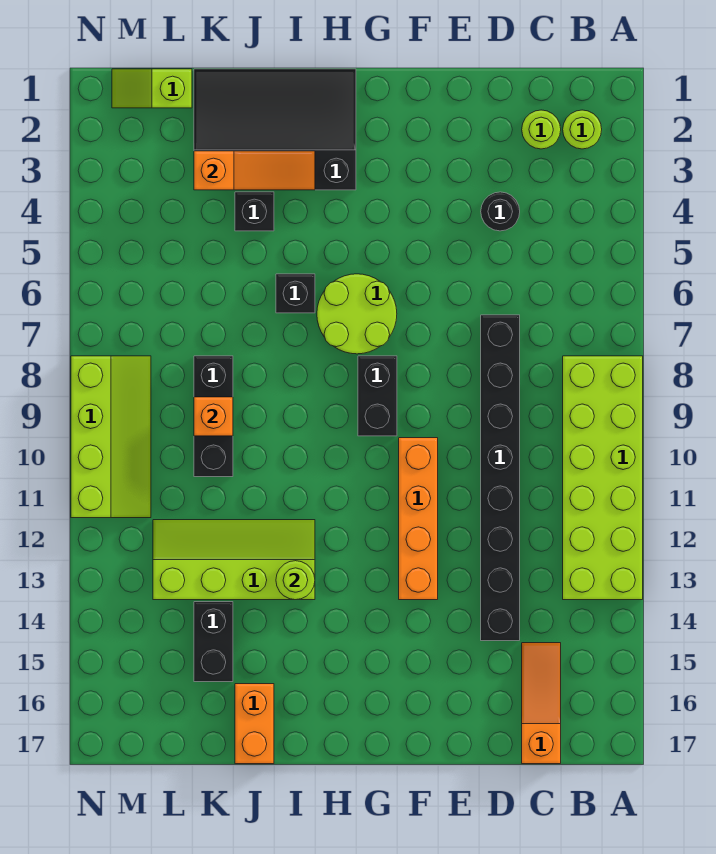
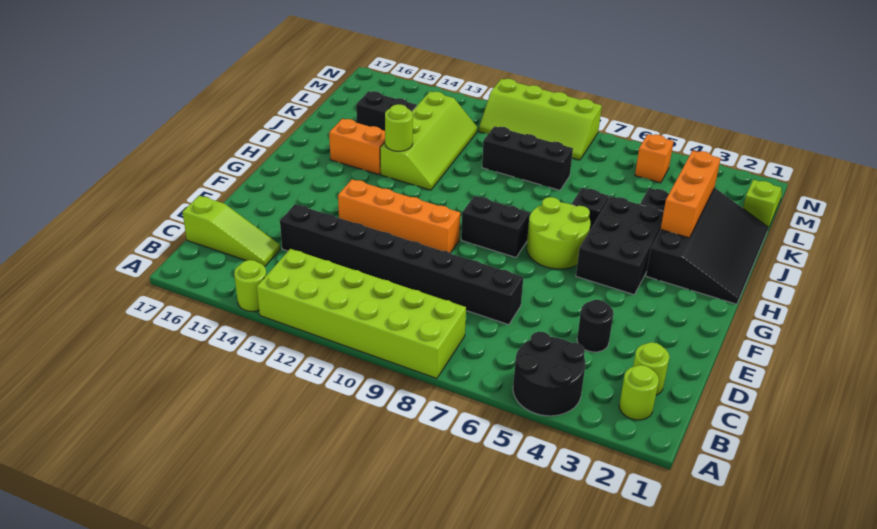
none -> black round brick A4:B5 level 1
none -> lime round brick A14 level 1
orange slope C15:C17 level 1 top 17 -> lime slope C15:C17 level 1 top 17
none -> black brick G4:I5 level 1
orange slope I3:K3 level 2 top K -> orange brick I3:K3 level 2
orange brick J16:J17 level 1 -> orange brick I14:I15 level 1
orange brick K9 level 2 -> orange brick M5 level 1

